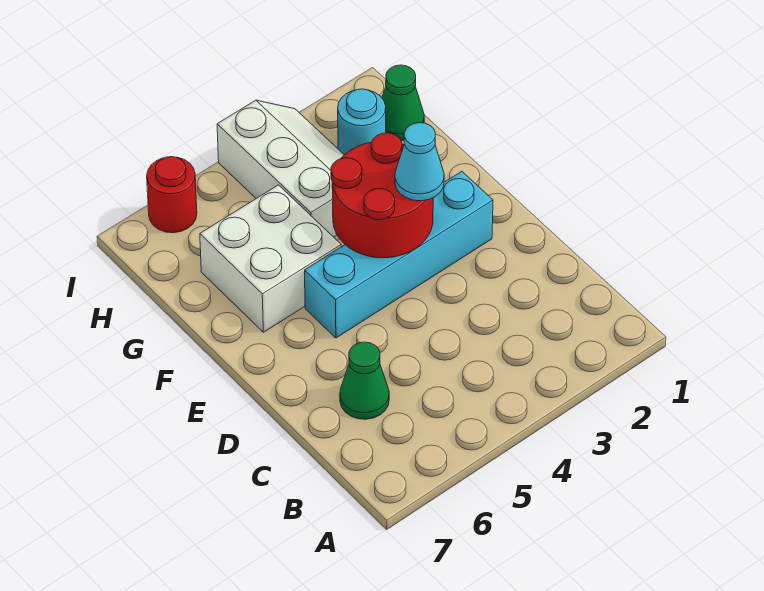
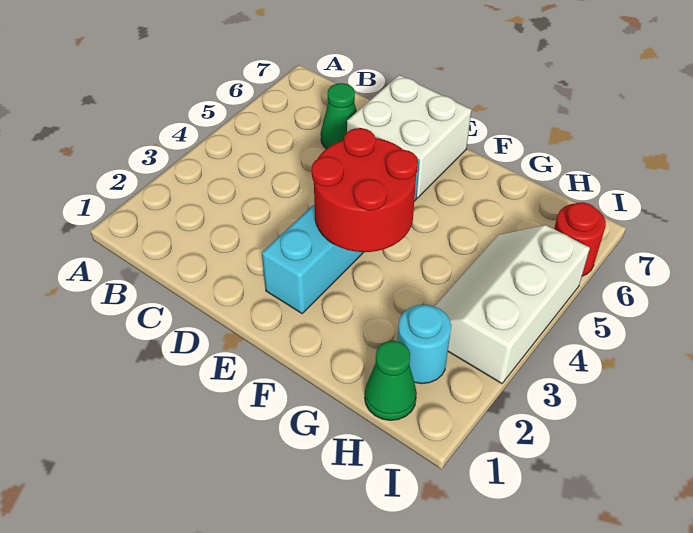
cyan cone E3 level 3 -> none
white brick F5:G6 level 1 -> white brick D6:E7 level 1
white slope G3:I4 level 1 top 4 -> white slope H3:I5 level 1 top I

